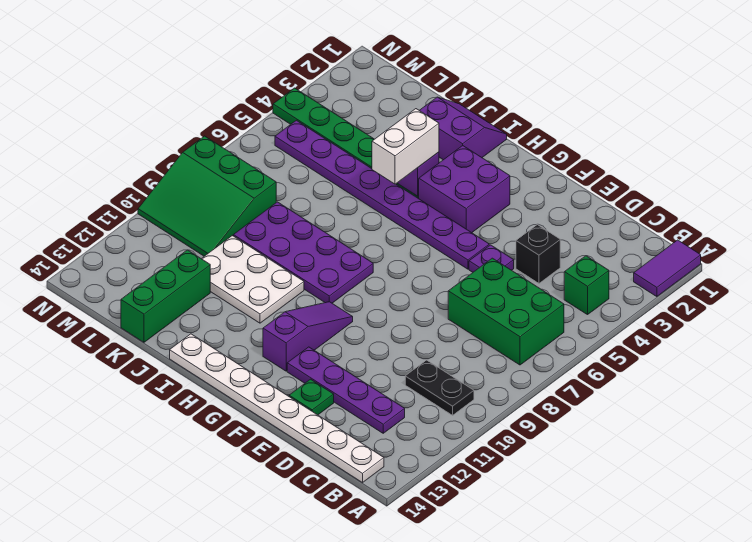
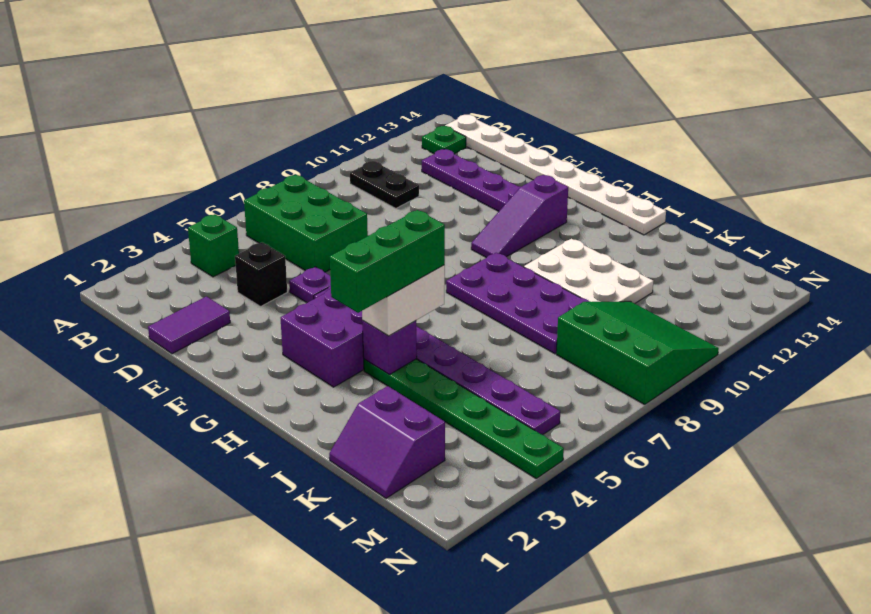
purple tile A1:A2 level 1 -> purple tile D1:D2 level 1
green plate E13 level 1 -> green plate B13 level 1
purple slope I1:J2 level 1 top 2 -> purple slope K1:L2 level 1 top 2
green brick K12:K14 level 1 -> green brick I3:I5 level 4

